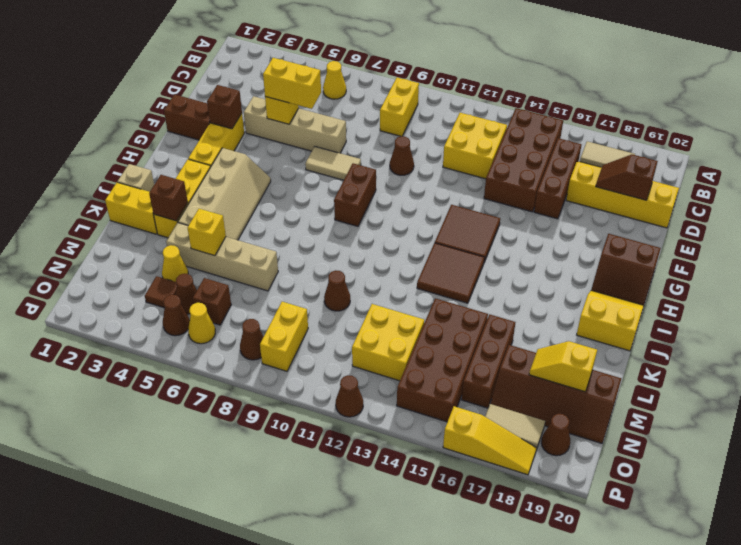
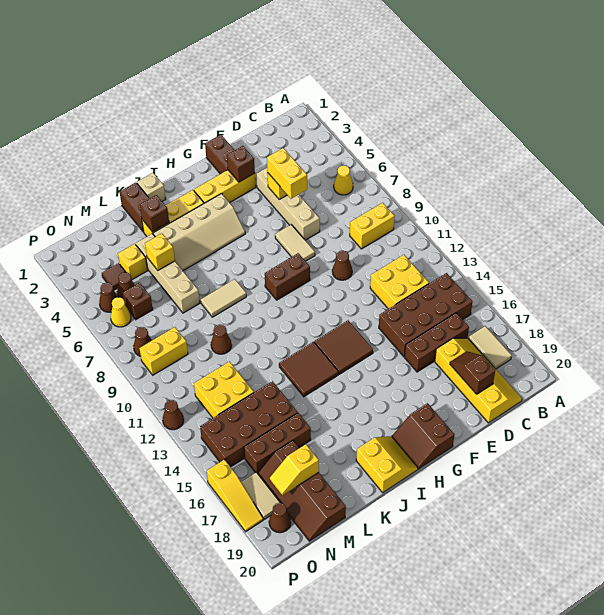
none -> tan tile J8:K8 level 1
yellow brick K1:K2 level 1 -> brown brick K1:K2 level 1
yellow cone M4 level 1 -> yellow brick M4 level 1
yellow slope M18:M19 level 2 top 19 -> yellow slope M18:N18 level 2 top M

